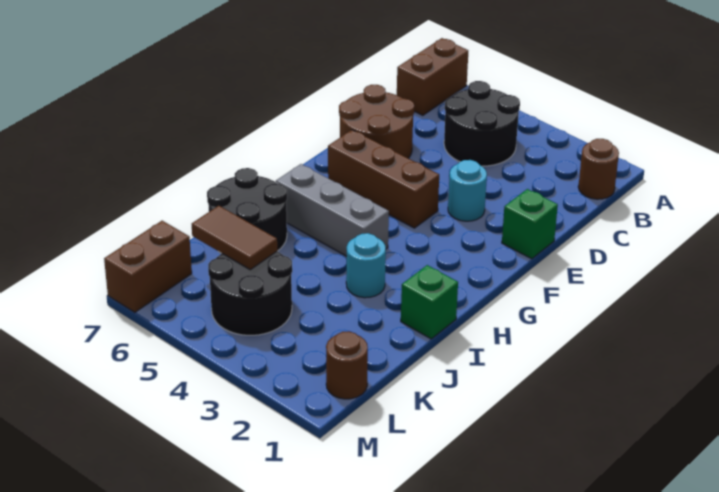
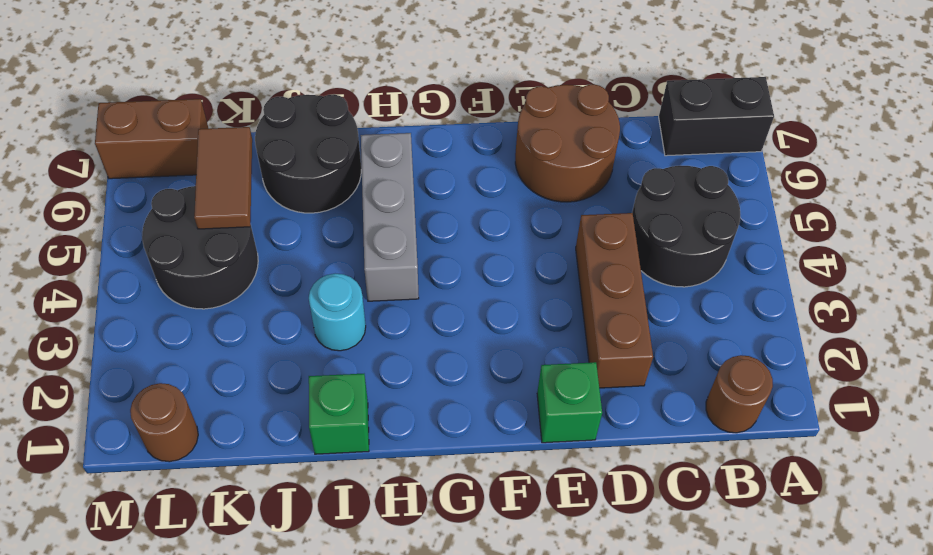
brown brick A7:B7 level 1 -> black brick A7:B7 level 1
cyan round brick E3 level 1 -> none
brown brick F4:F6 level 1 -> brown brick D2:D4 level 1

